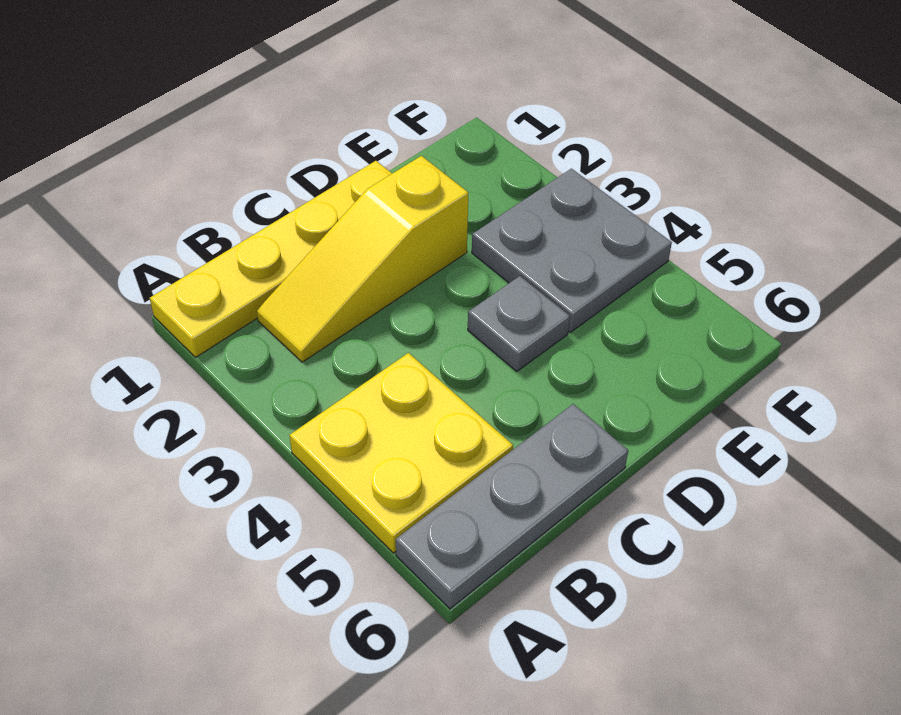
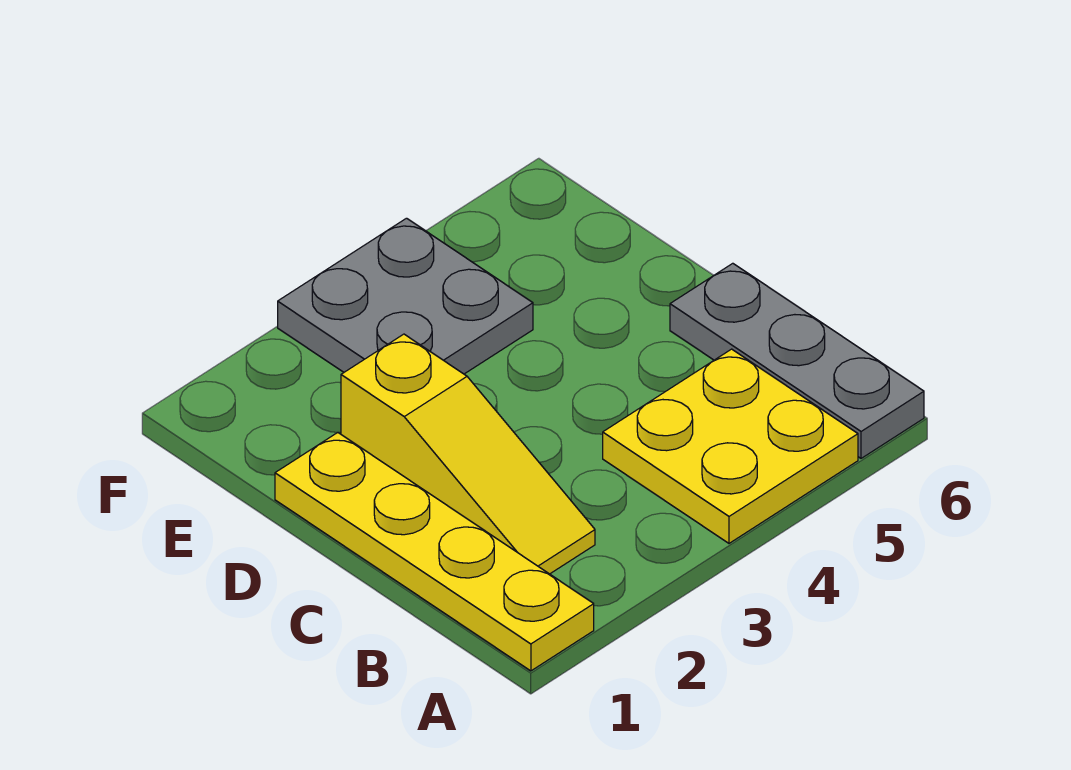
grey plate D4 level 1 -> none

